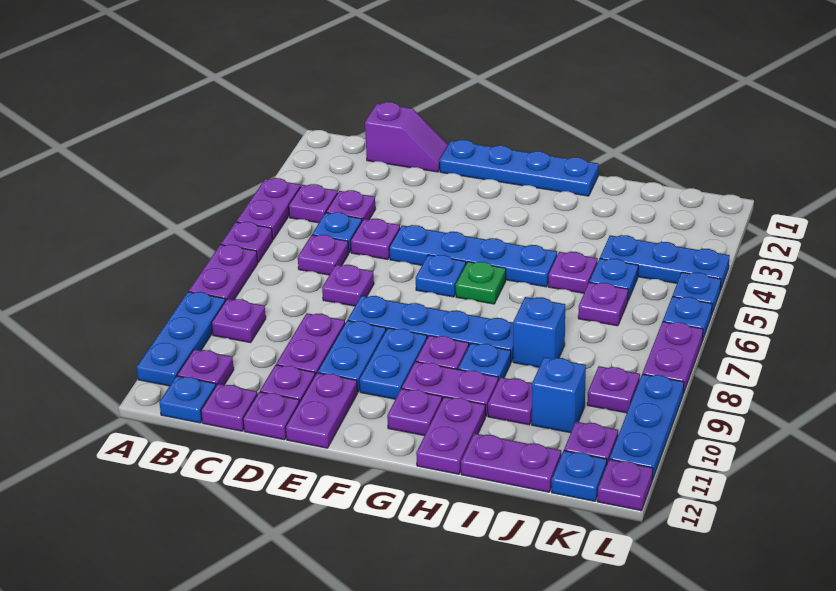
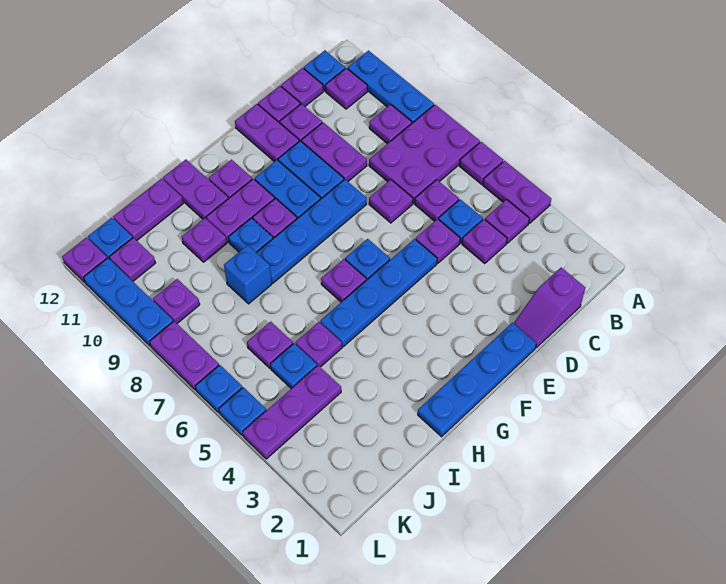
purple plate A7:A8 level 1 -> purple plate A7:C8 level 1
green plate G6 level 1 -> purple plate G6 level 1
blue plate J4:L4 level 1 -> purple plate J4:L4 level 1
blue brick J10 level 1 -> none

